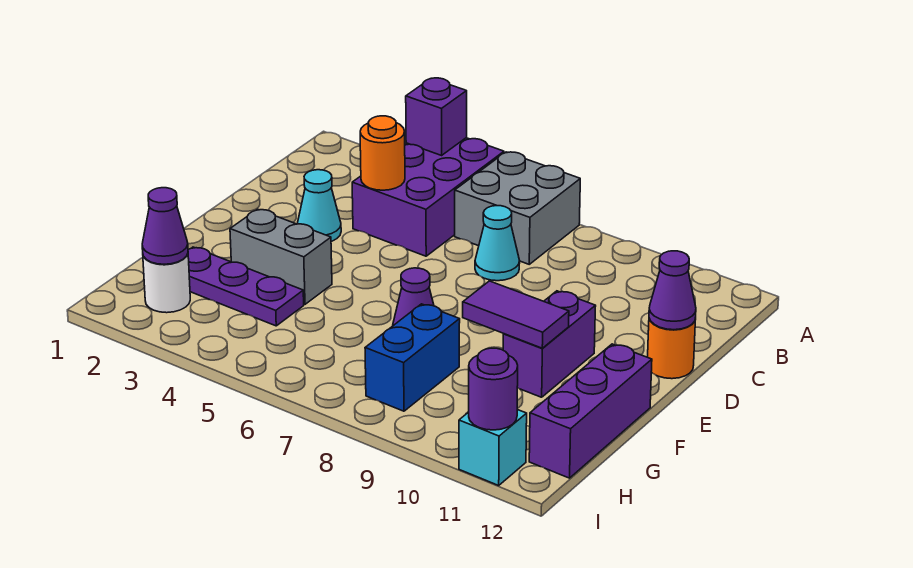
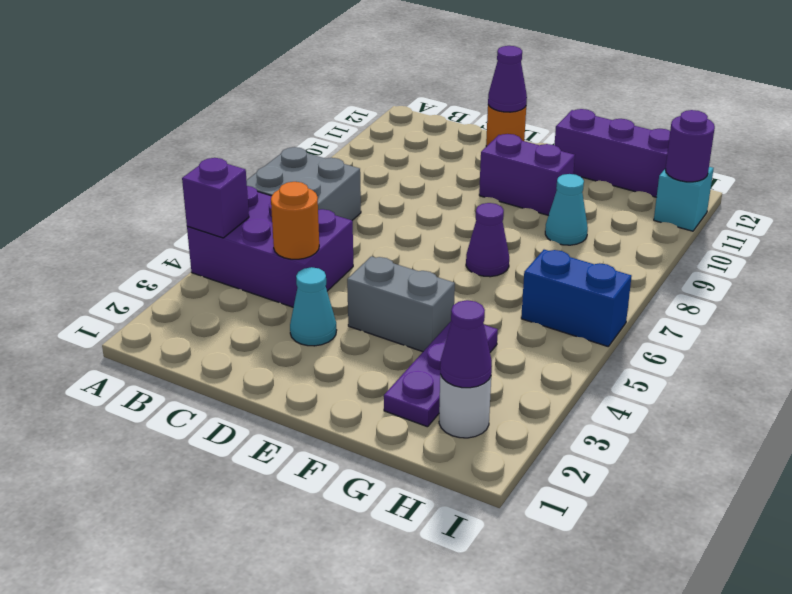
cyan cone C7 level 1 -> cyan cone G9 level 1
grey brick F3:F4 level 1 -> grey brick E4:F4 level 1
purple tile F9:F10 level 2 -> none
blue brick G8:H8 level 1 -> blue brick H6:I6 level 1

